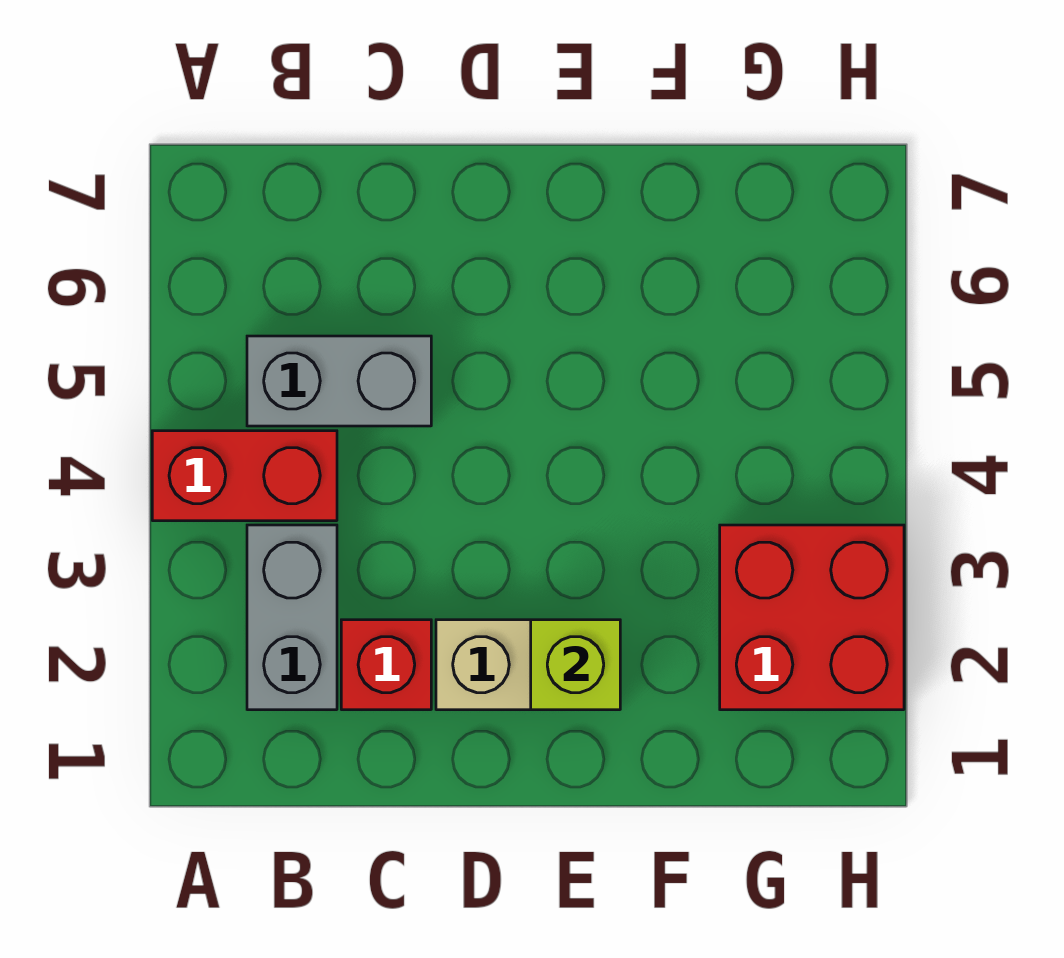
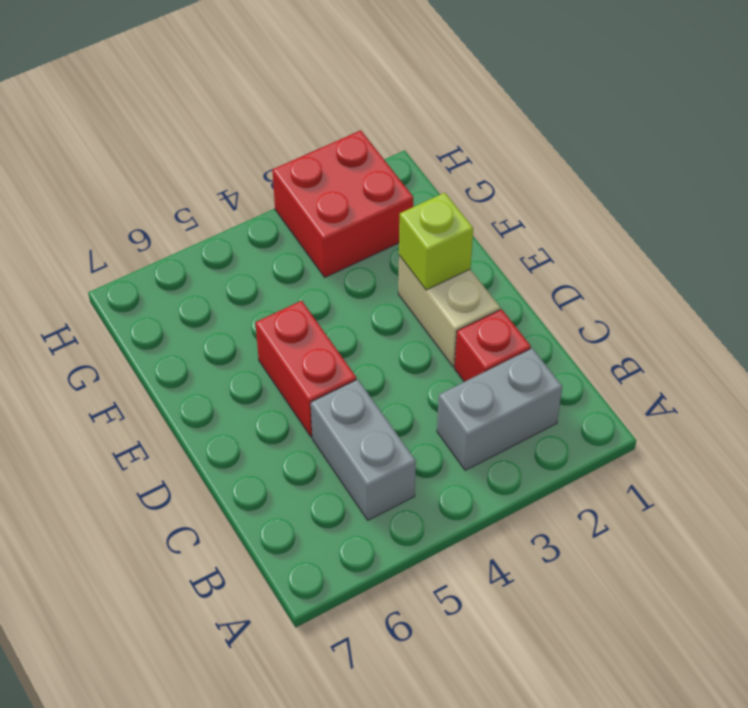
red brick A4:B4 level 1 -> red brick D5:E5 level 1

